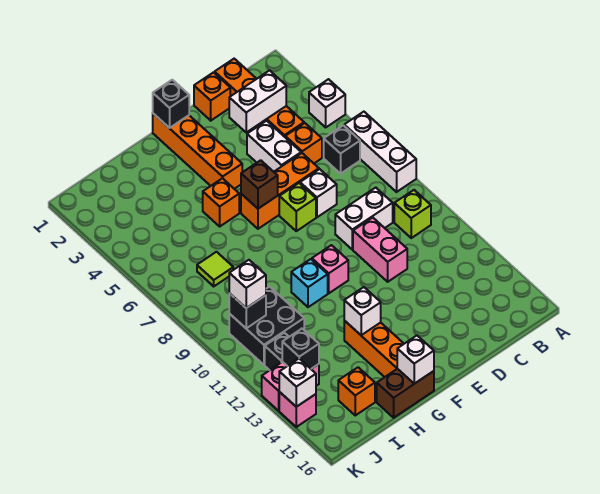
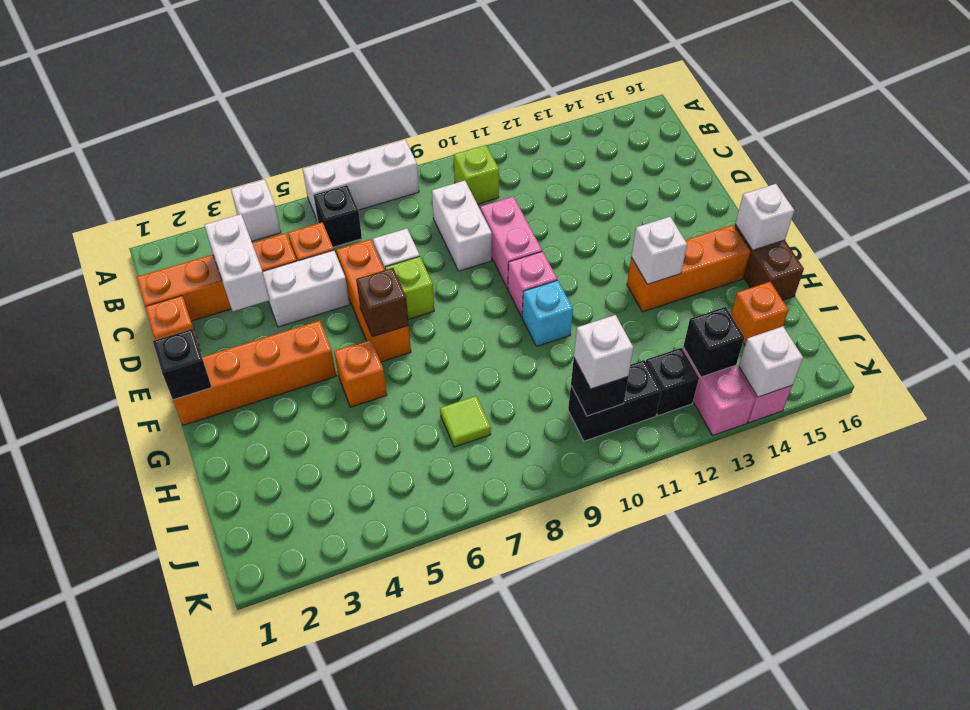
pink brick D10:D11 level 1 -> pink brick D10:E10 level 1
black brick I10:J11 level 1 -> black brick J10:J11 level 1

